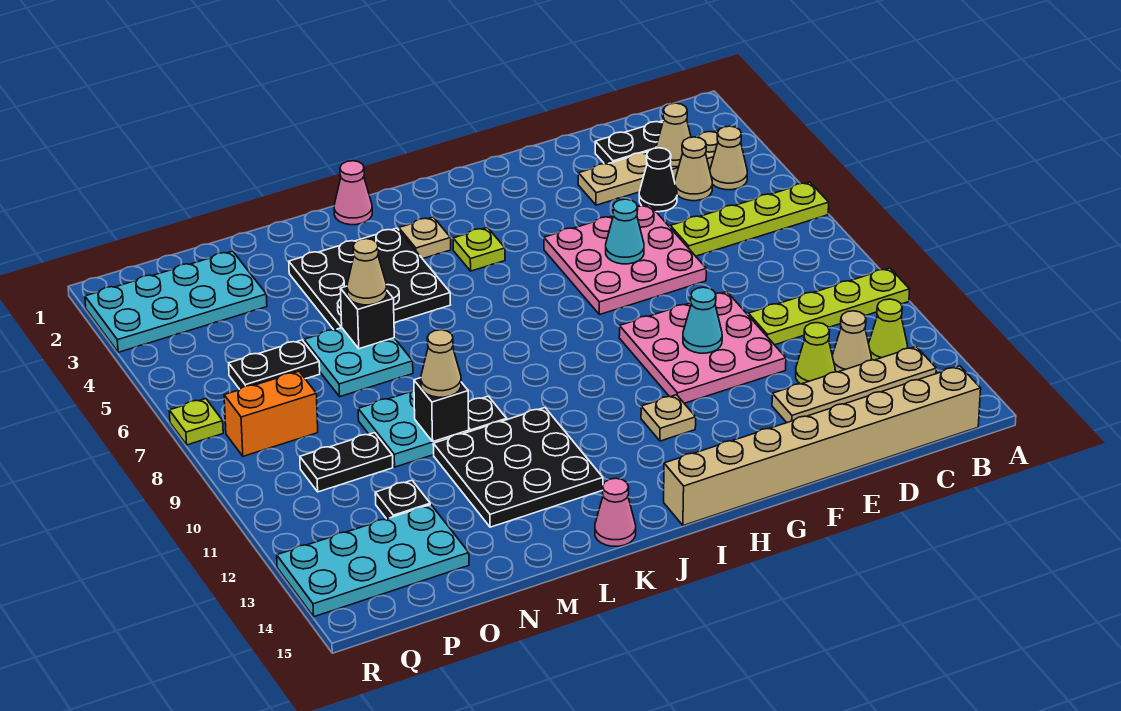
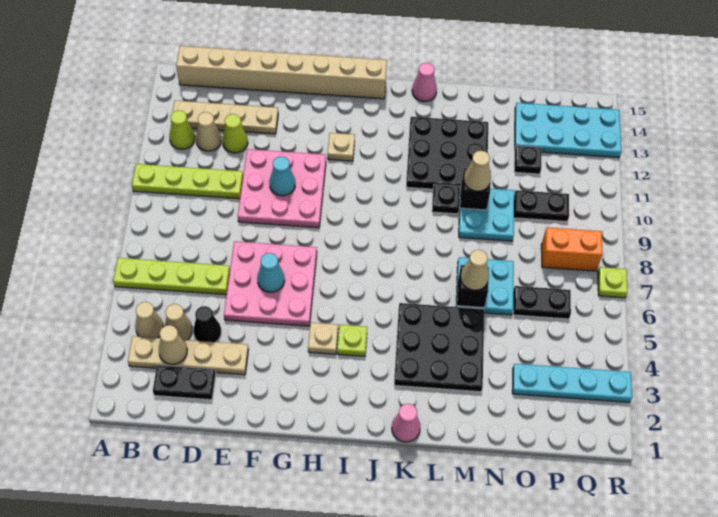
tan plate J3 level 1 -> tan plate H4 level 1
cyan plate O2:R3 level 1 -> cyan plate O3:R3 level 1

